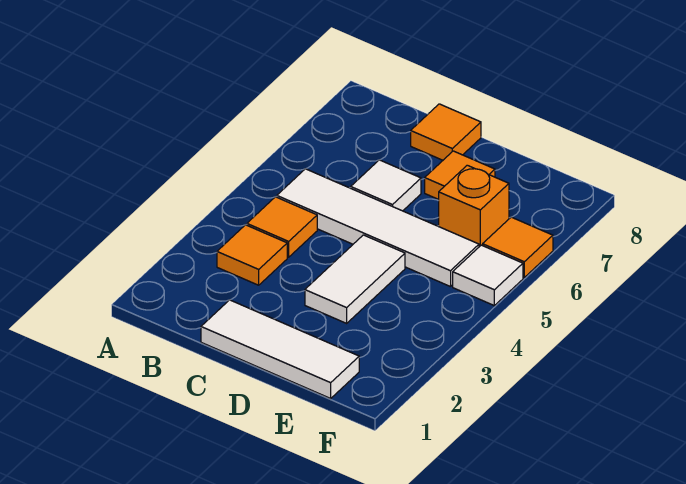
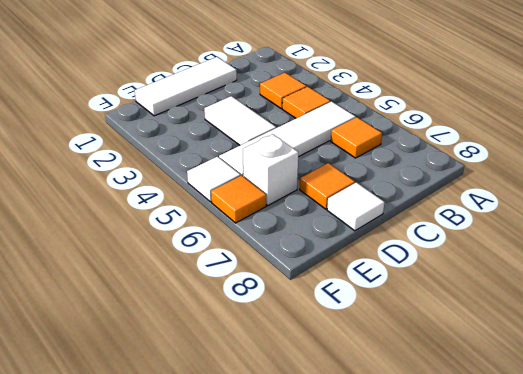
white tile C6 level 1 -> white tile D8 level 1
orange tile C8 level 1 -> orange tile B6 level 1
orange brick E6 level 1 -> white brick E6 level 1

